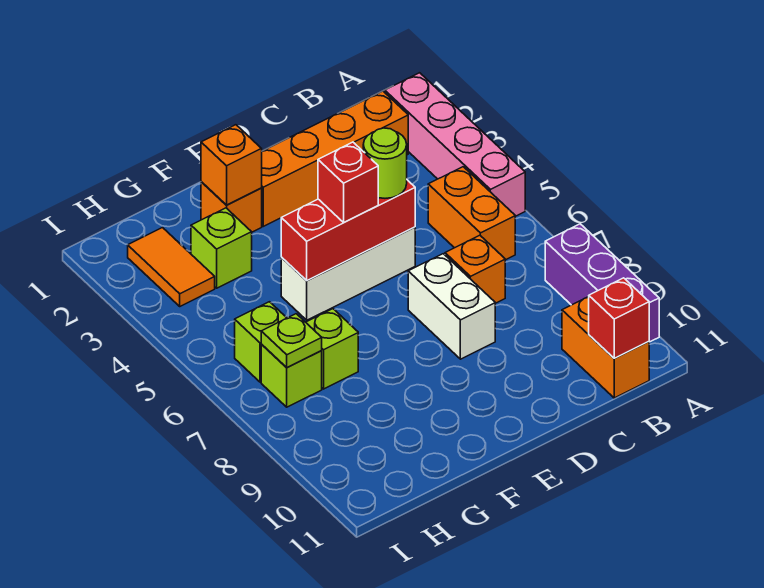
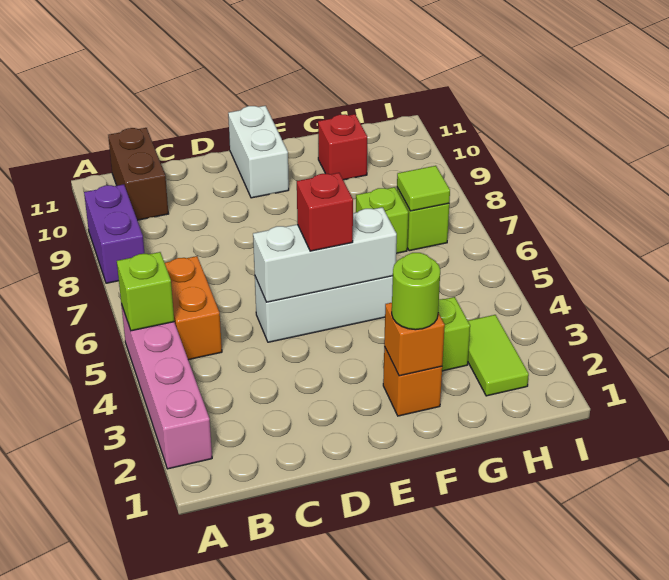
purple brick A8:A10 level 1 -> purple brick A8:A9 level 1
orange brick B2:E2 level 1 -> none
orange brick B10:B11 level 1 -> brown brick B10:B11 level 1
red brick B11 level 2 -> red brick G10 level 1
orange brick C7 level 1 -> none
red brick D5:F5 level 2 -> white brick D5:F5 level 2
lime round brick D5 level 3 -> lime round brick F2 level 3
white brick D7:D8 level 1 -> white brick E10:E11 level 1
orange tile H2:H3 level 1 -> lime tile H2:H3 level 1
lime brick H6 level 1 -> lime brick A5 level 2
lime plate H7 level 2 -> lime tile H7 level 2

